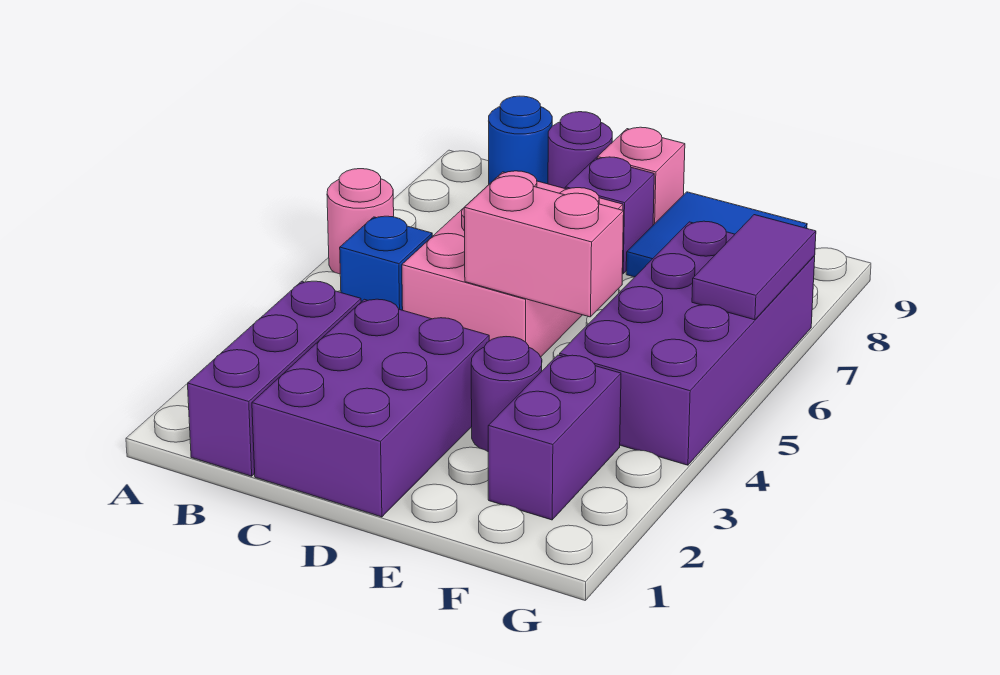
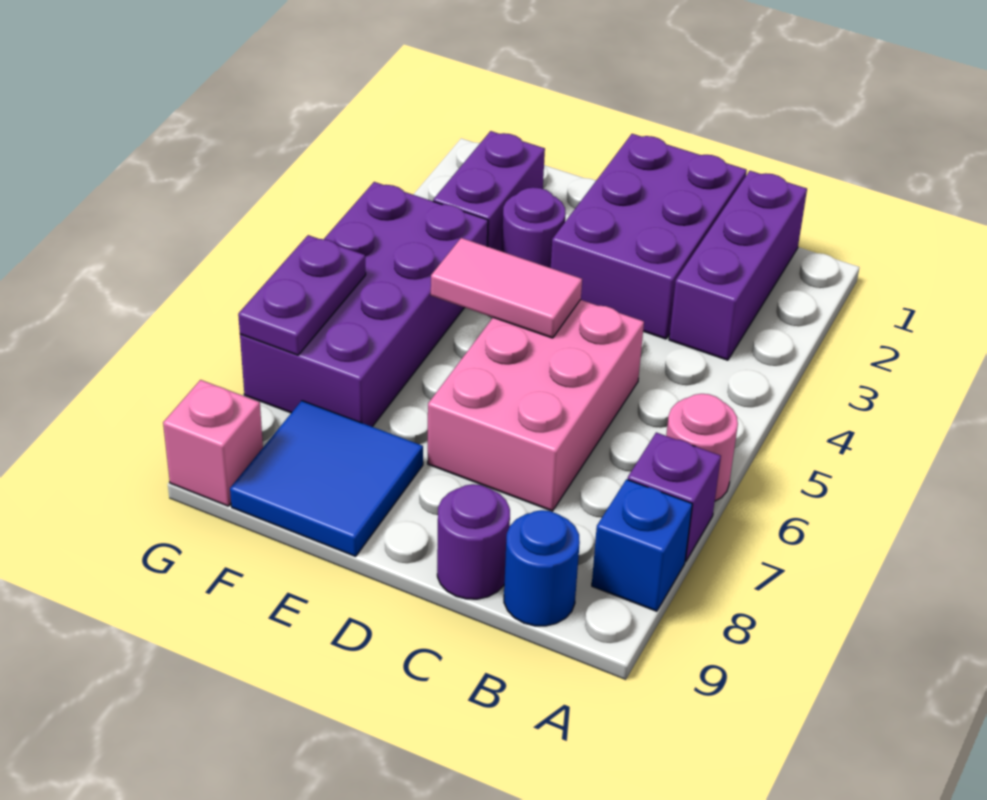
blue brick B5 level 1 -> blue brick A8 level 1
pink brick D5:E5 level 2 -> pink tile D5:E5 level 2
purple brick D8 level 1 -> purple brick A7 level 1
pink brick D9 level 1 -> pink brick G9 level 1
purple tile G6:G7 level 2 -> purple plate G6:G7 level 2

